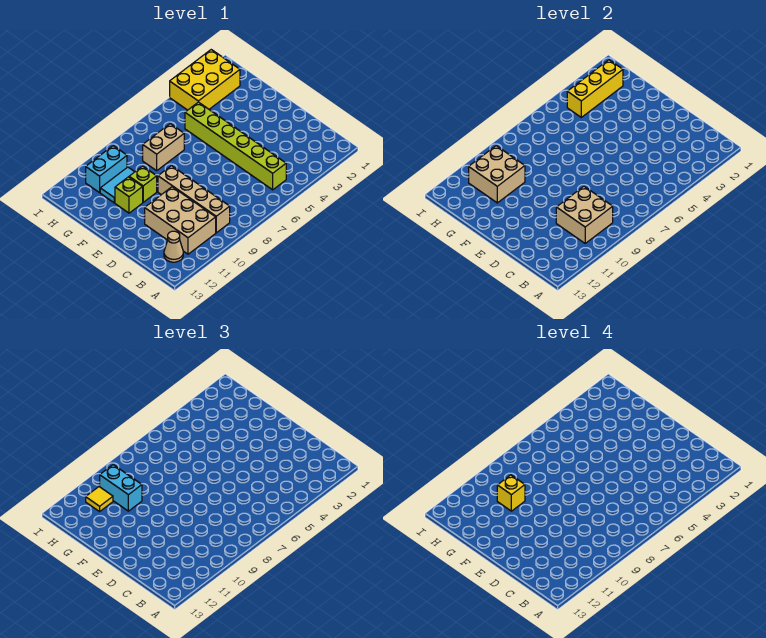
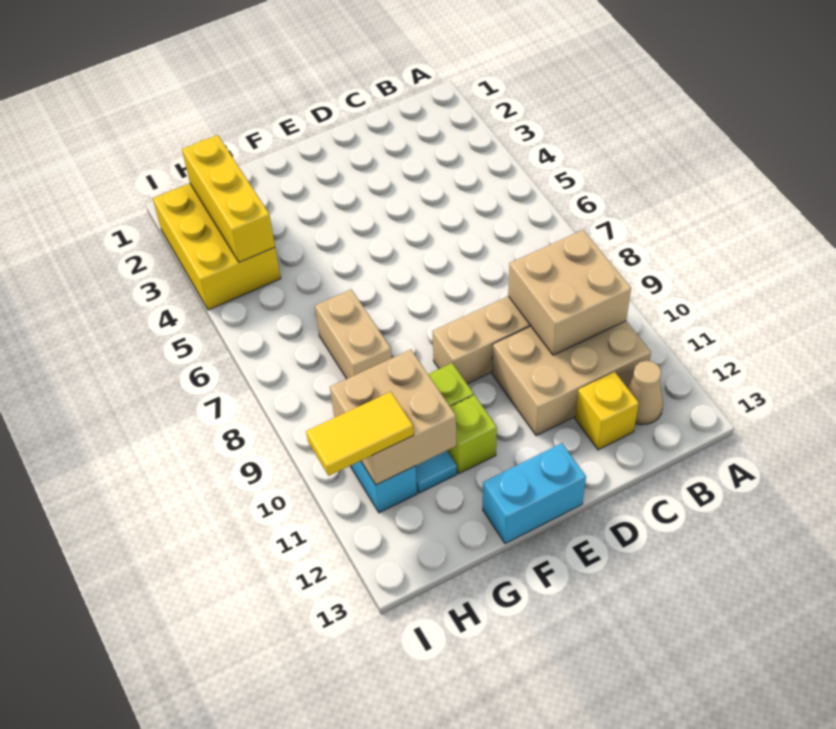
lime brick B5:G5 level 1 -> none
cyan brick G10:H10 level 3 -> cyan brick E13:F13 level 1
yellow brick G10 level 4 -> yellow brick C12 level 1
yellow tile H11 level 3 -> yellow tile H11:I11 level 3

